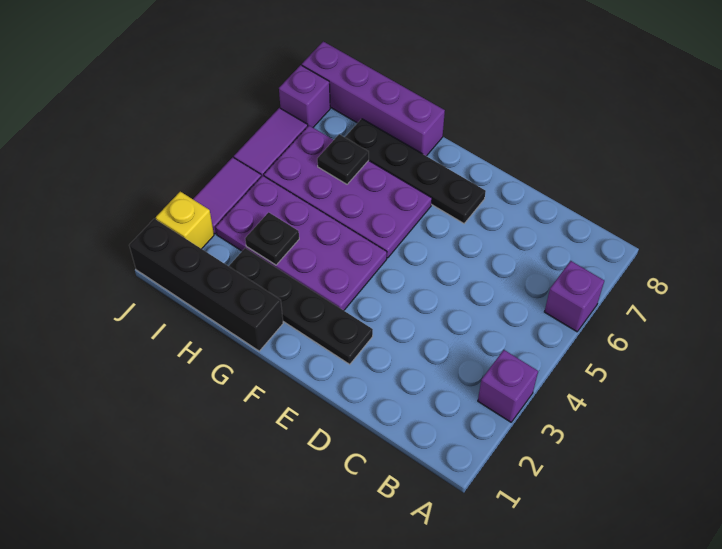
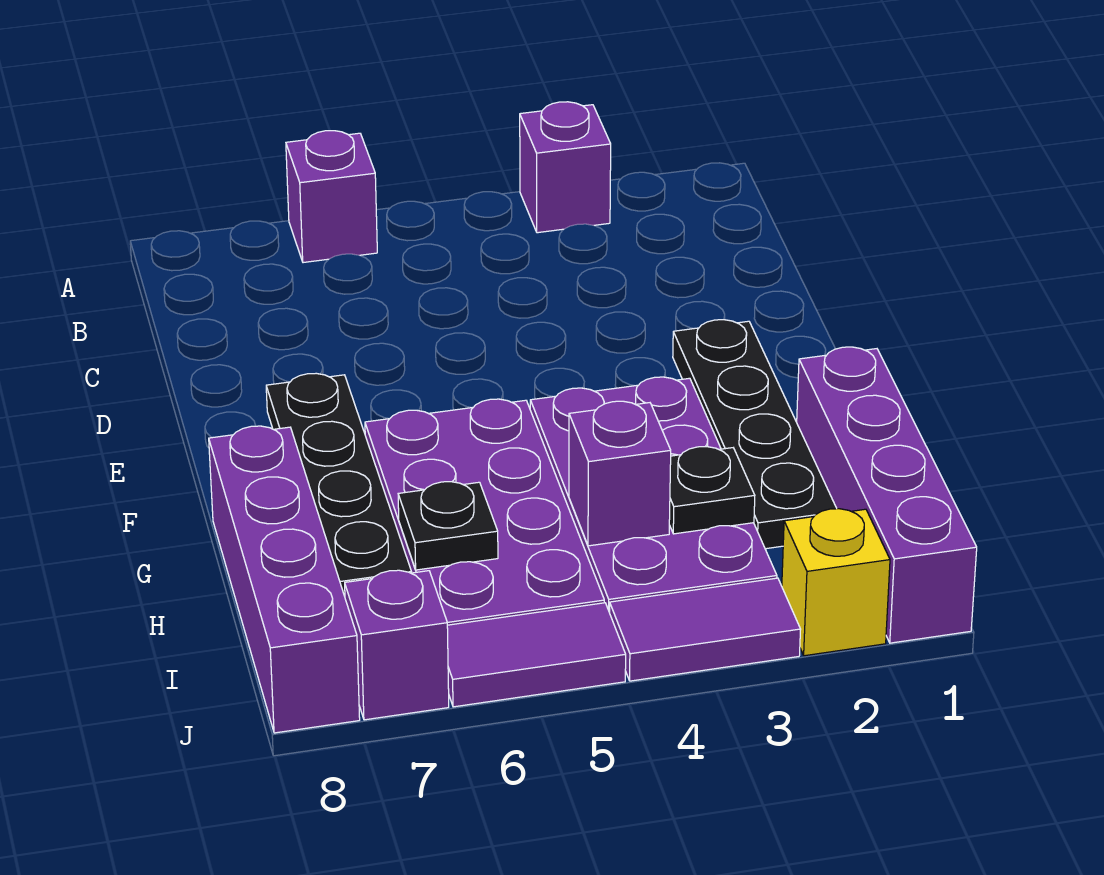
black brick G1:J1 level 1 -> purple brick G1:J1 level 1
none -> purple brick H4 level 2

